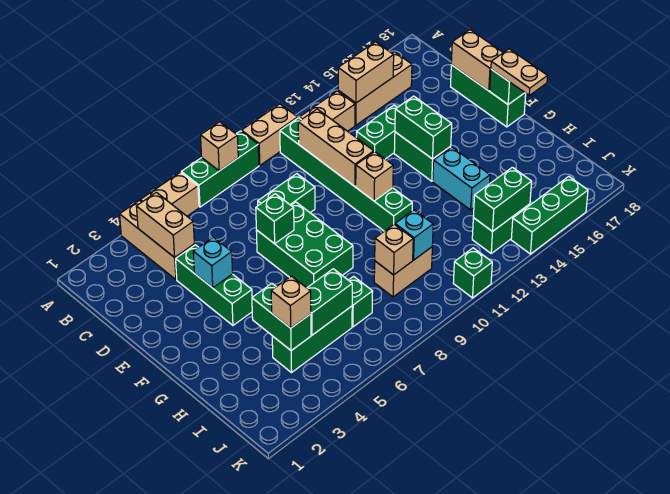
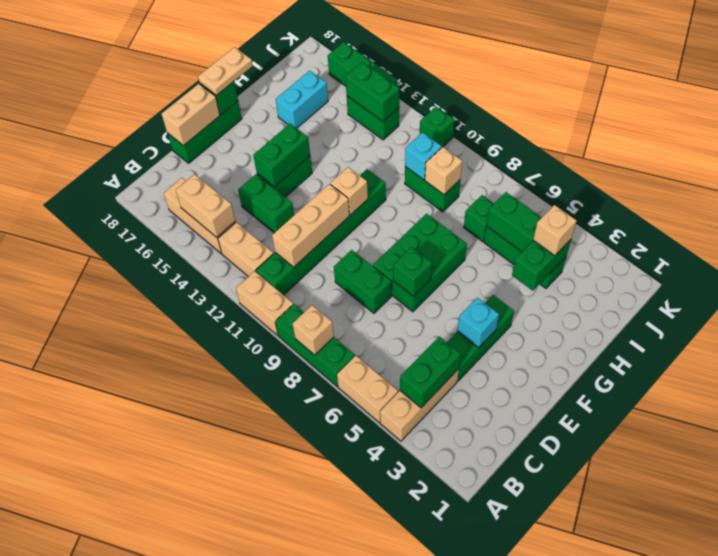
tan brick B4:C4 level 2 -> green brick B4:C4 level 2
cyan brick G14:H14 level 1 -> cyan brick H16:I16 level 1
tan brick I9:I10 level 1 -> green brick I9:I10 level 1

